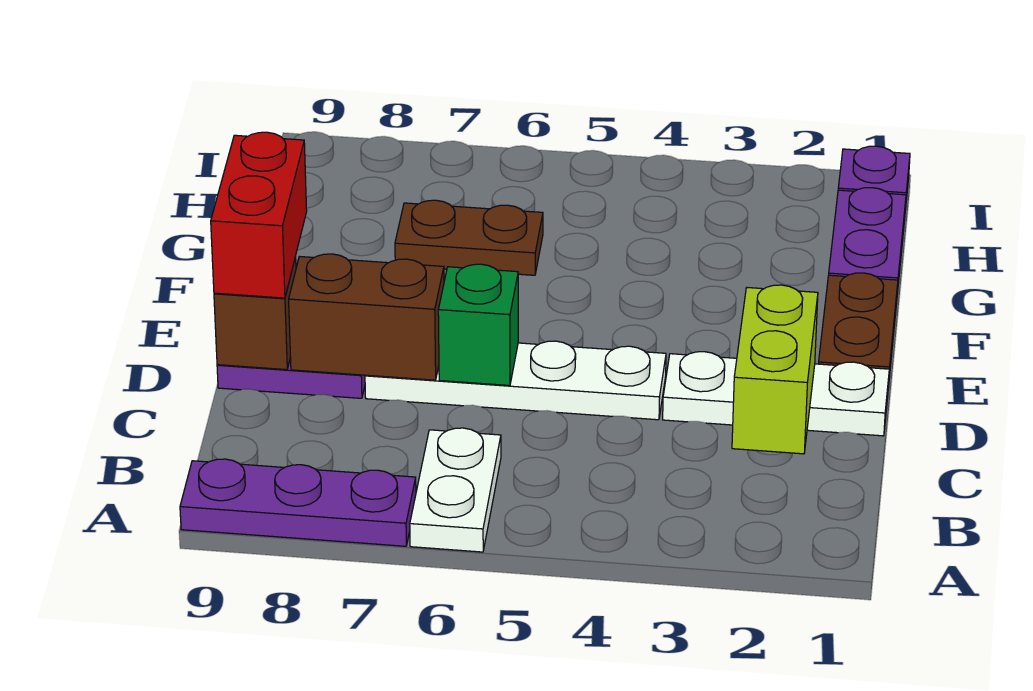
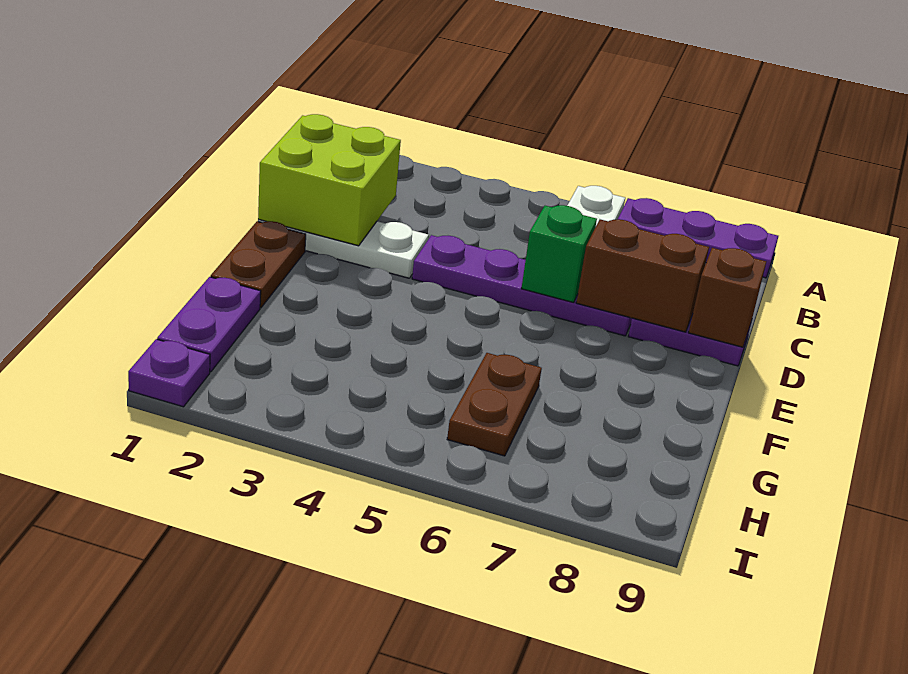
lime brick C2:D2 level 2 -> lime brick C1:D2 level 2
white plate D4:D7 level 1 -> purple plate D4:D7 level 1
red brick D9:E9 level 3 -> none
brown plate G6:G7 level 1 -> brown plate G6:H6 level 1

